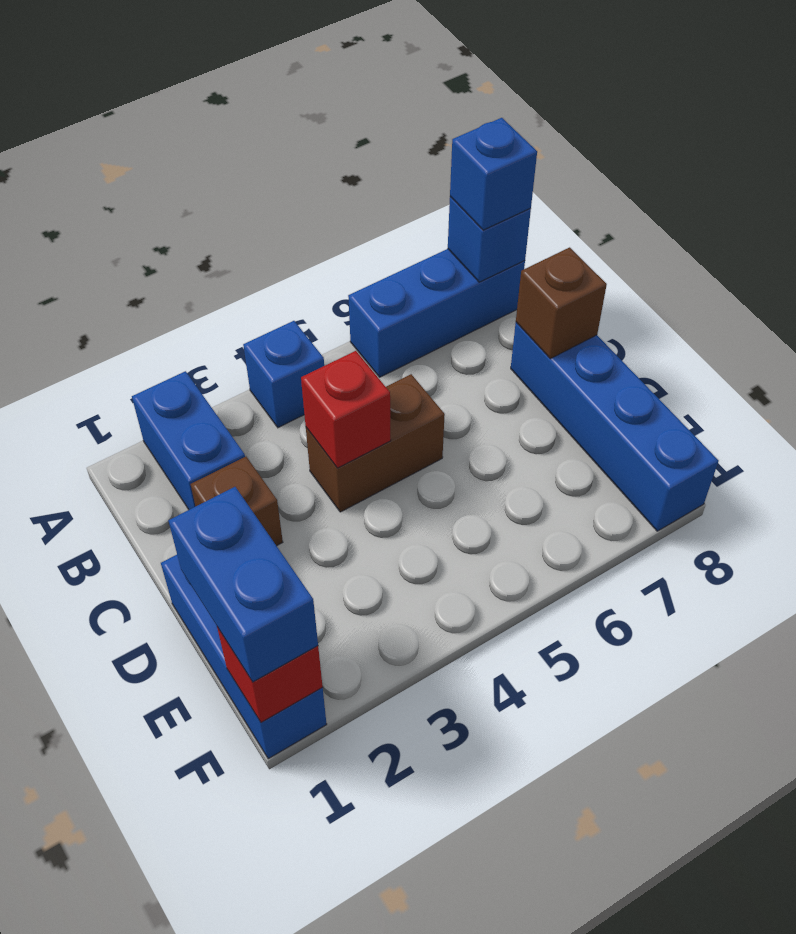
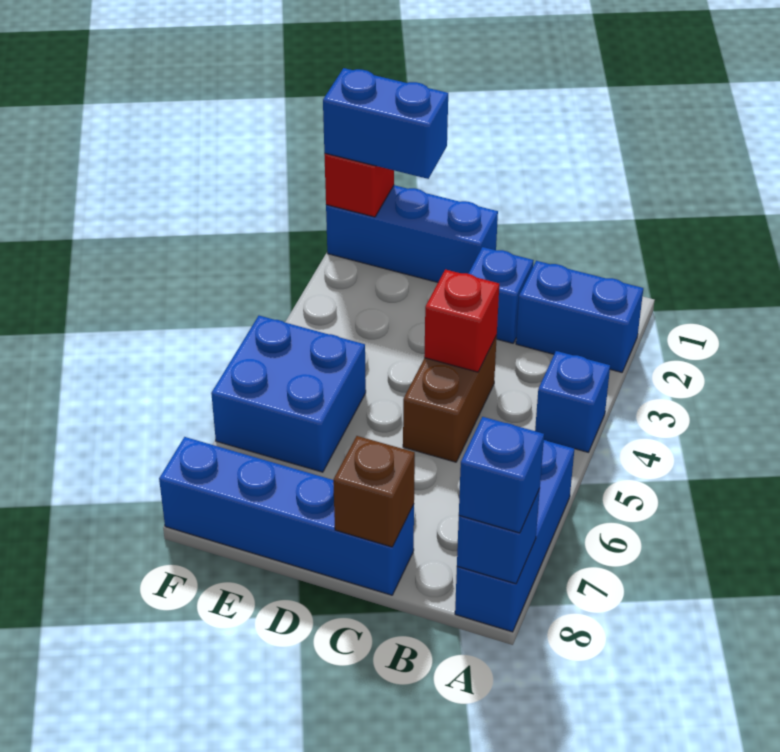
brown brick C2 level 1 -> blue brick C2 level 1
none -> blue brick E5:F6 level 1

